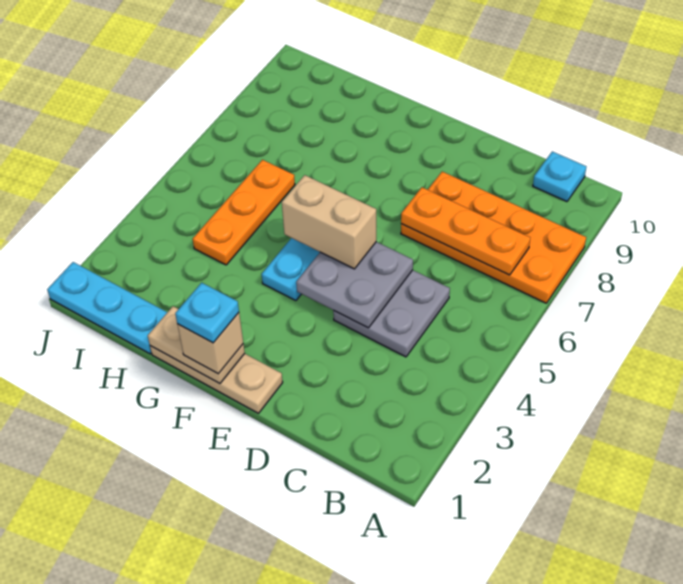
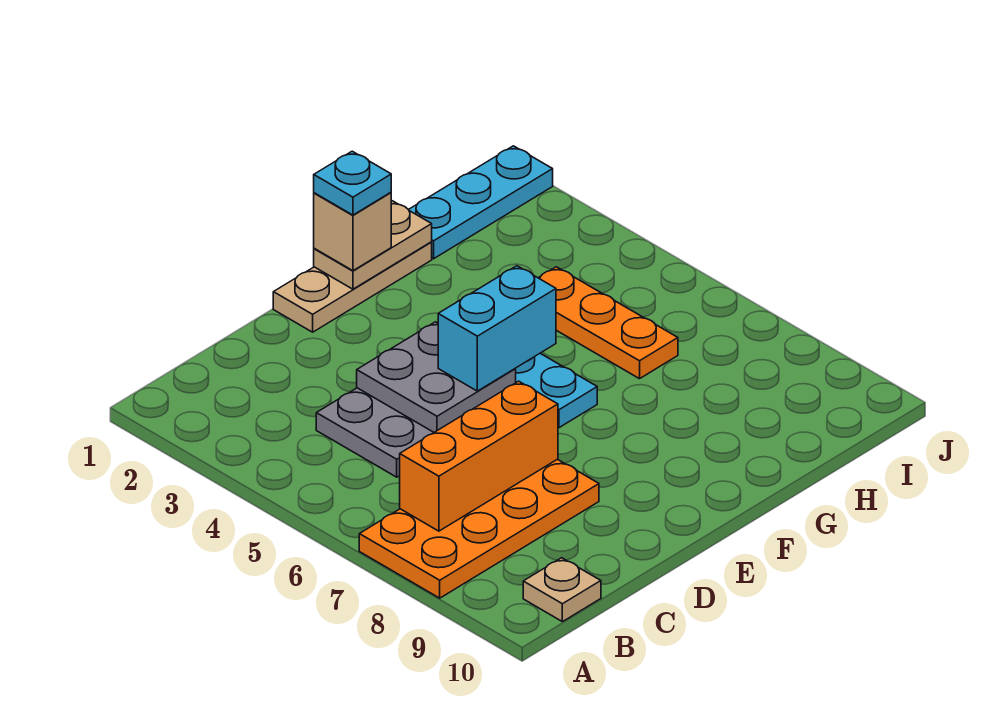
orange plate B7:D7 level 2 -> orange brick B7:D7 level 2
cyan plate B10 level 1 -> tan plate B10 level 1
tan brick E5:F5 level 3 -> cyan brick E5:F5 level 3

